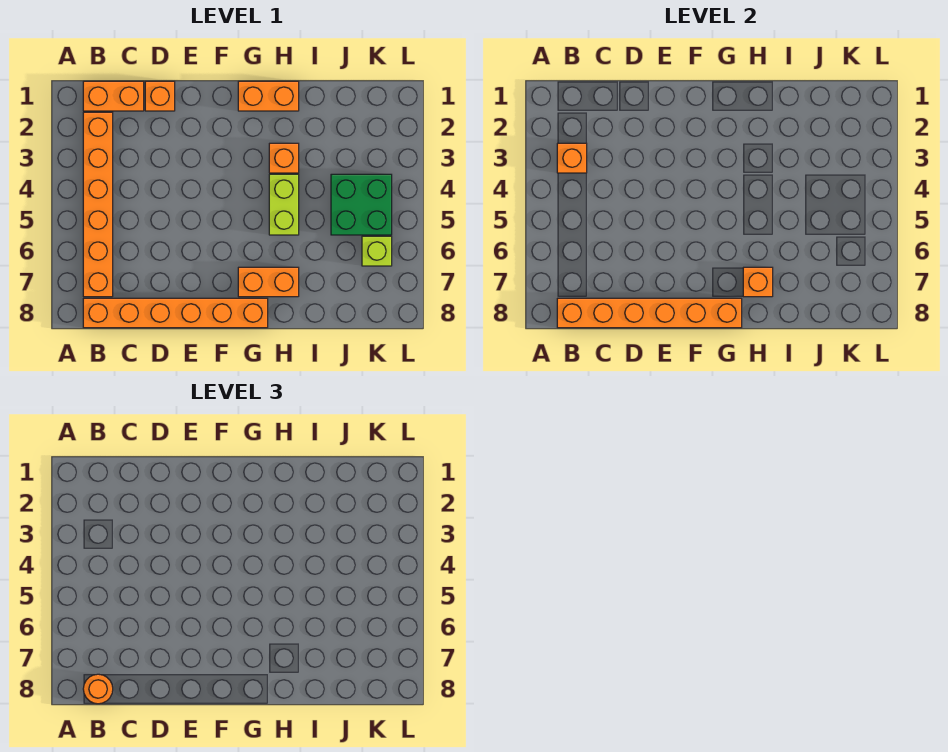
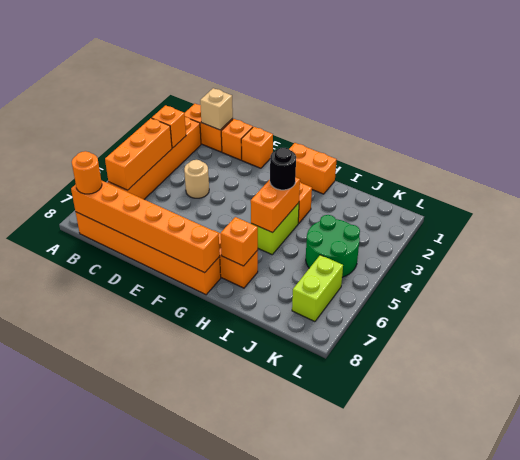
none -> orange brick B4:B6 level 2
none -> tan brick C1 level 2
none -> tan round brick D4 level 1
none -> orange brick E1 level 1
none -> orange brick H4:H5 level 2
none -> black round brick H4 level 3
green brick J4:K5 level 1 -> green round brick J4:K5 level 1
lime brick K6 level 1 -> lime brick K6:K7 level 1

